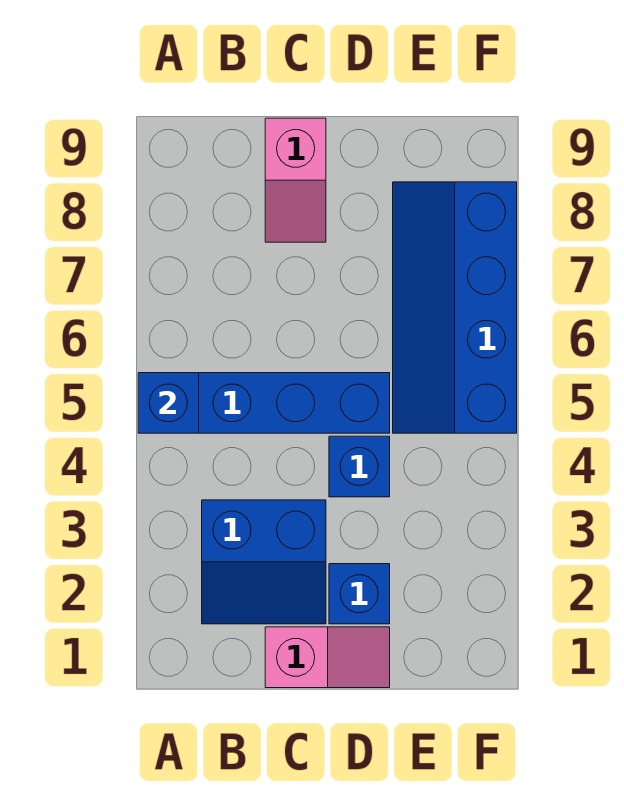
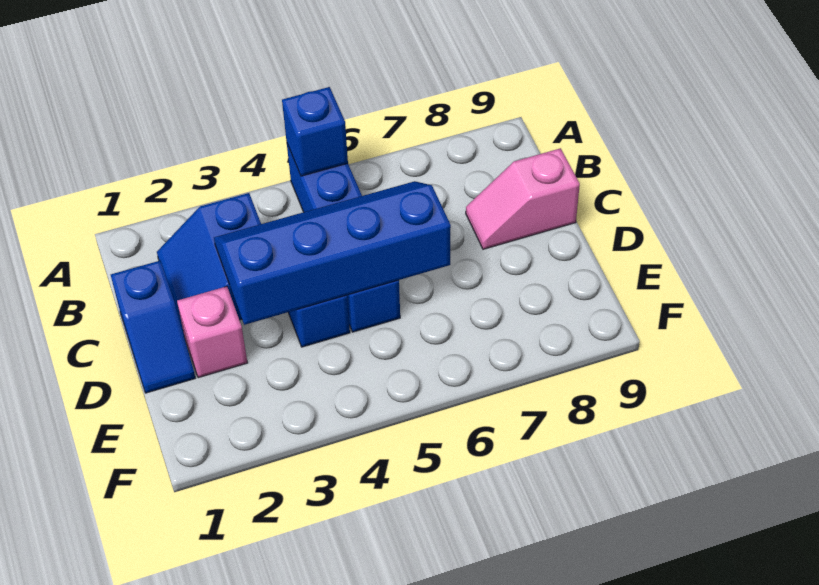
pink slope C1:D1 level 1 top C -> blue slope C1:D1 level 1 top C
blue brick D2 level 1 -> pink brick D2 level 1
blue slope E5:F8 level 1 top F -> blue slope C3:D6 level 2 top D

